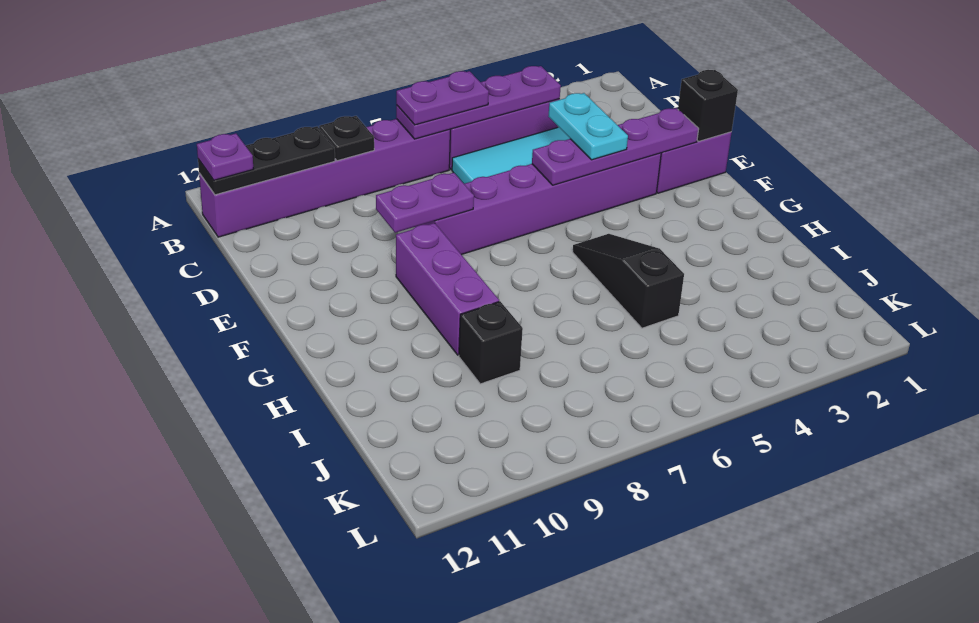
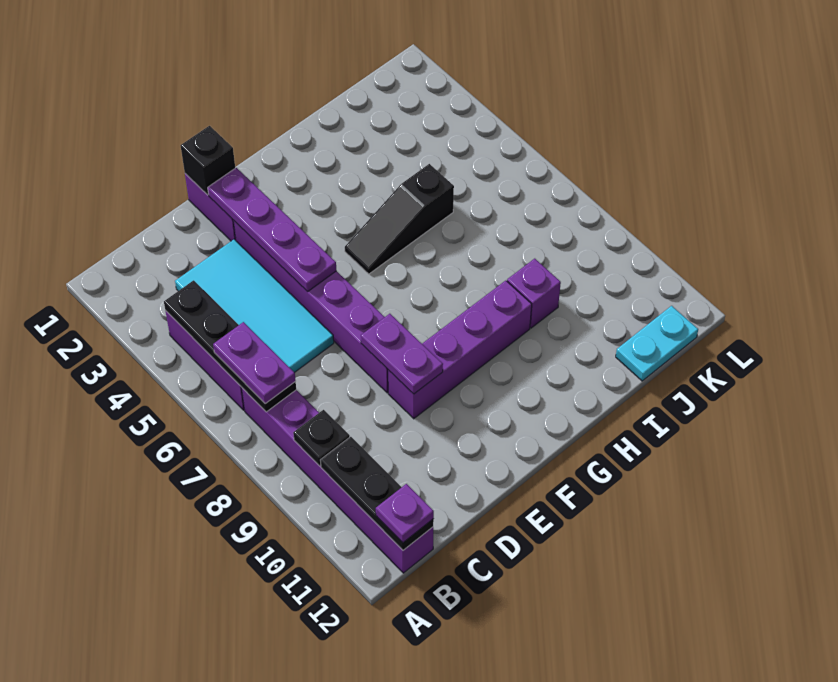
purple plate B4:B7 level 2 -> black plate B4:B7 level 2
cyan plate D4:E4 level 3 -> cyan plate J12:K12 level 1
purple brick F9:H9 level 1 -> purple brick E9:H9 level 1
black brick I9 level 1 -> purple brick I9 level 1

